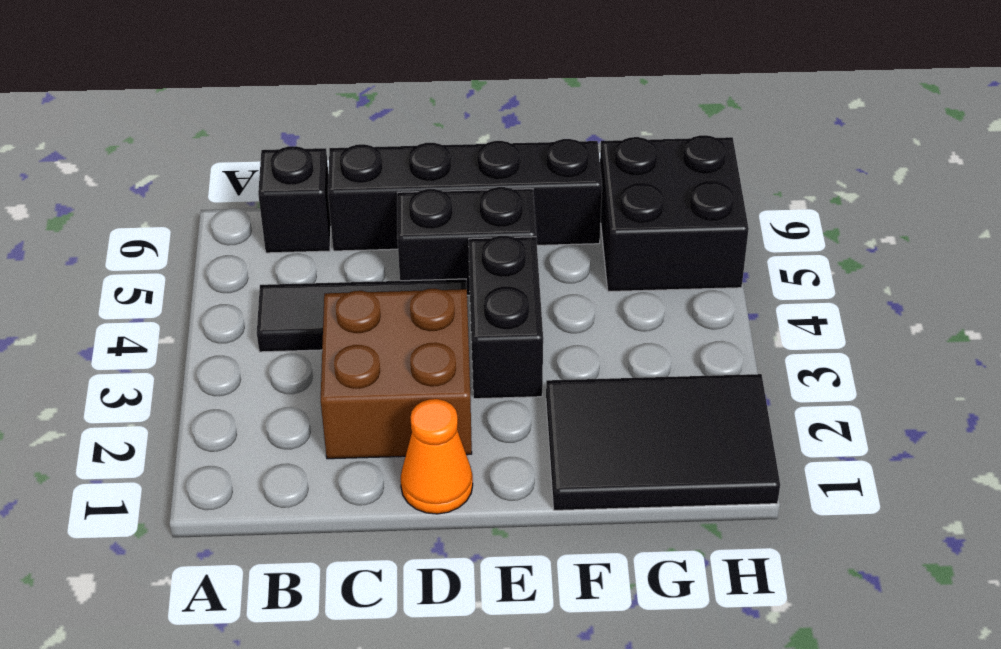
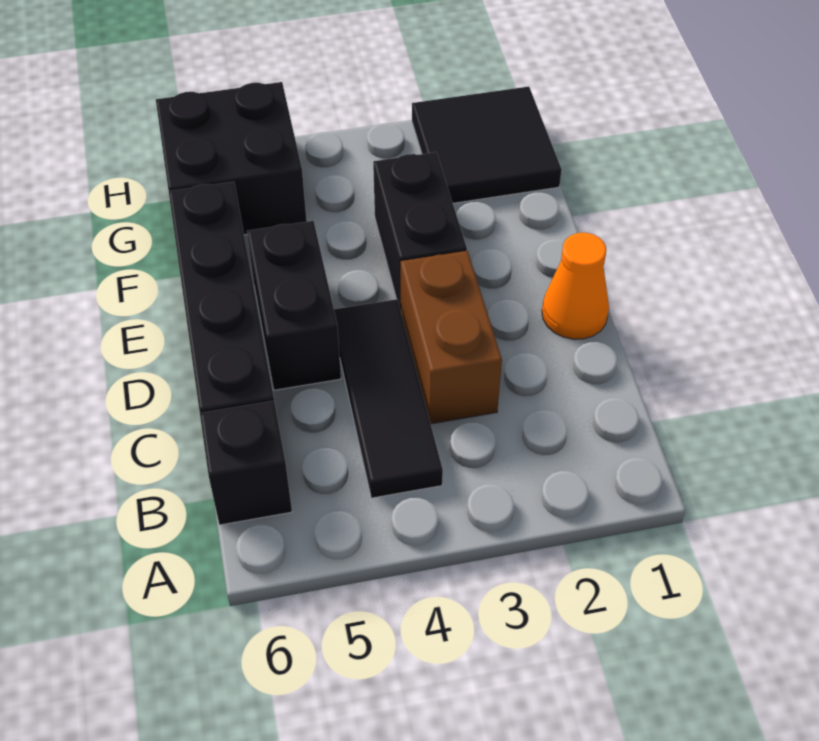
brown brick C2:D3 level 1 -> brown brick C3:D3 level 1
black brick E3:E4 level 1 -> black brick E3:F3 level 1
black tile F1:H2 level 1 -> black tile G1:H2 level 1

